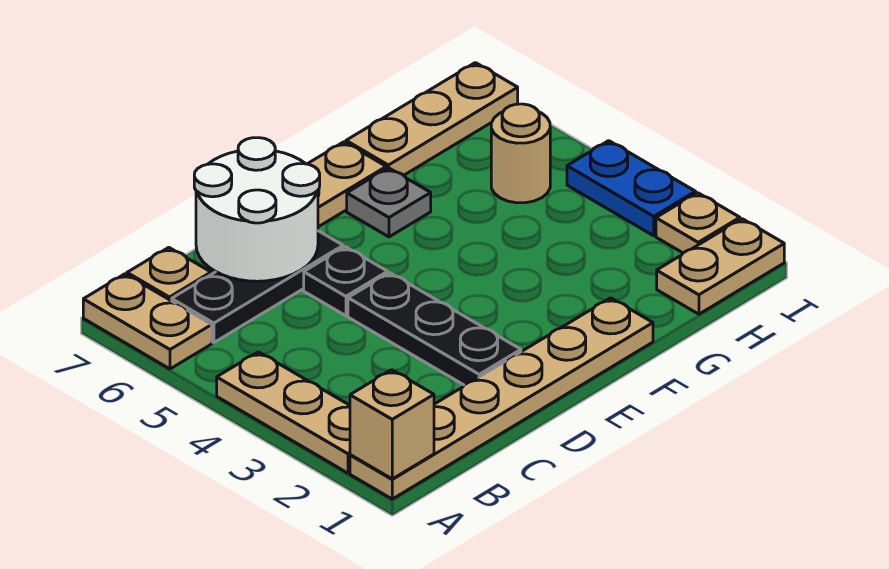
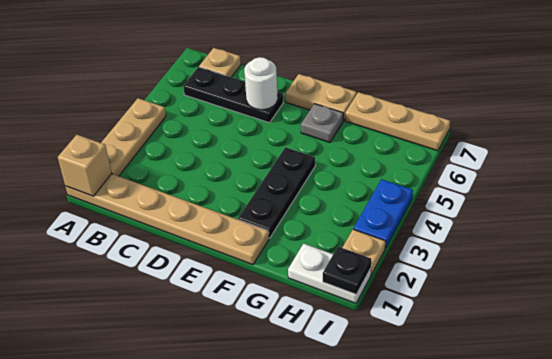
tan plate A6:A7 level 1 -> none
white round brick C6:D7 level 2 -> white round brick D6 level 2
black plate D2:D4 level 1 -> black plate F2:F4 level 1
black plate D5 level 1 -> black plate I1 level 2
tan plate H1:I1 level 1 -> white plate H1:I1 level 1
tan round brick H5 level 1 -> none

